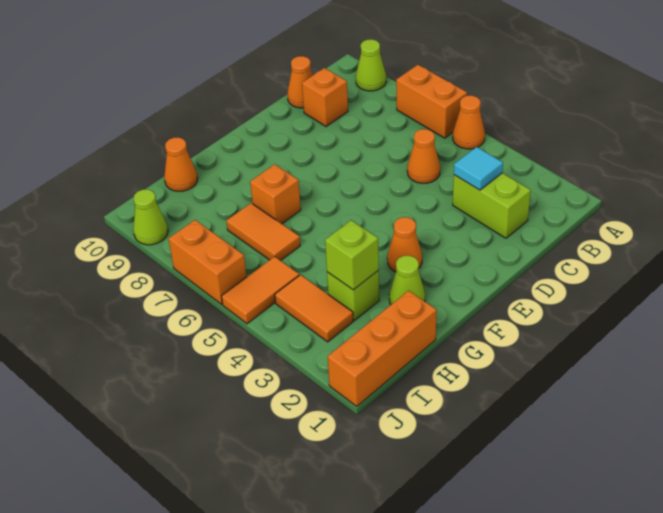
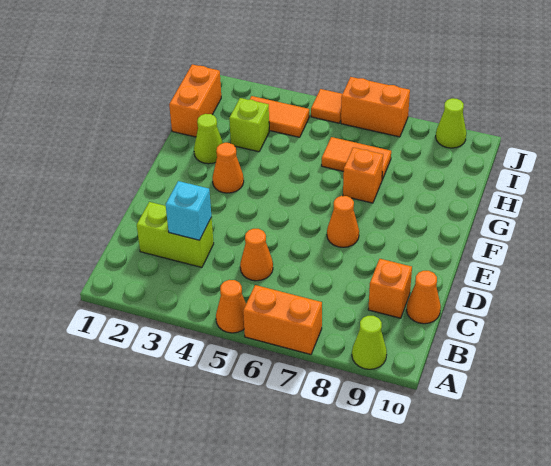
cyan tile C3 level 2 -> cyan brick C3 level 2
orange brick H1:J1 level 1 -> orange brick H1:I1 level 1
lime brick H3 level 2 -> none
orange cone H10 level 1 -> orange cone E7 level 1
orange tile I5:J5 level 1 -> orange tile J5 level 1

